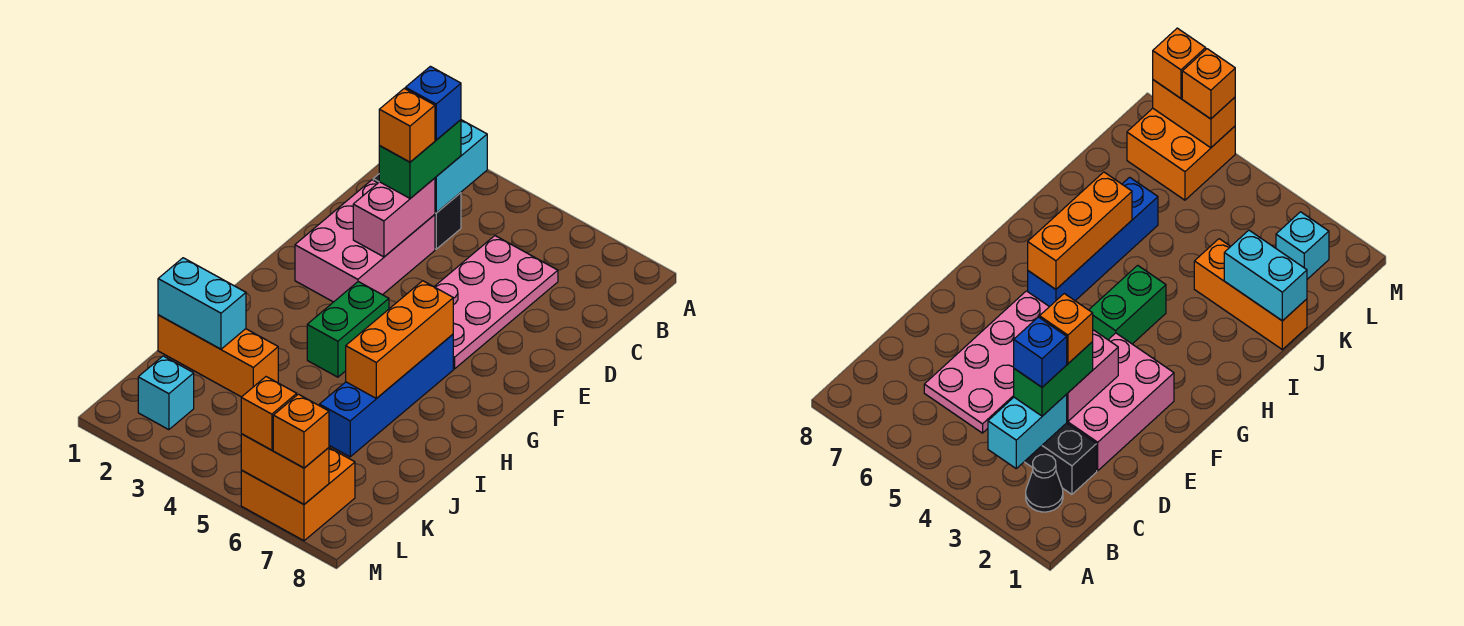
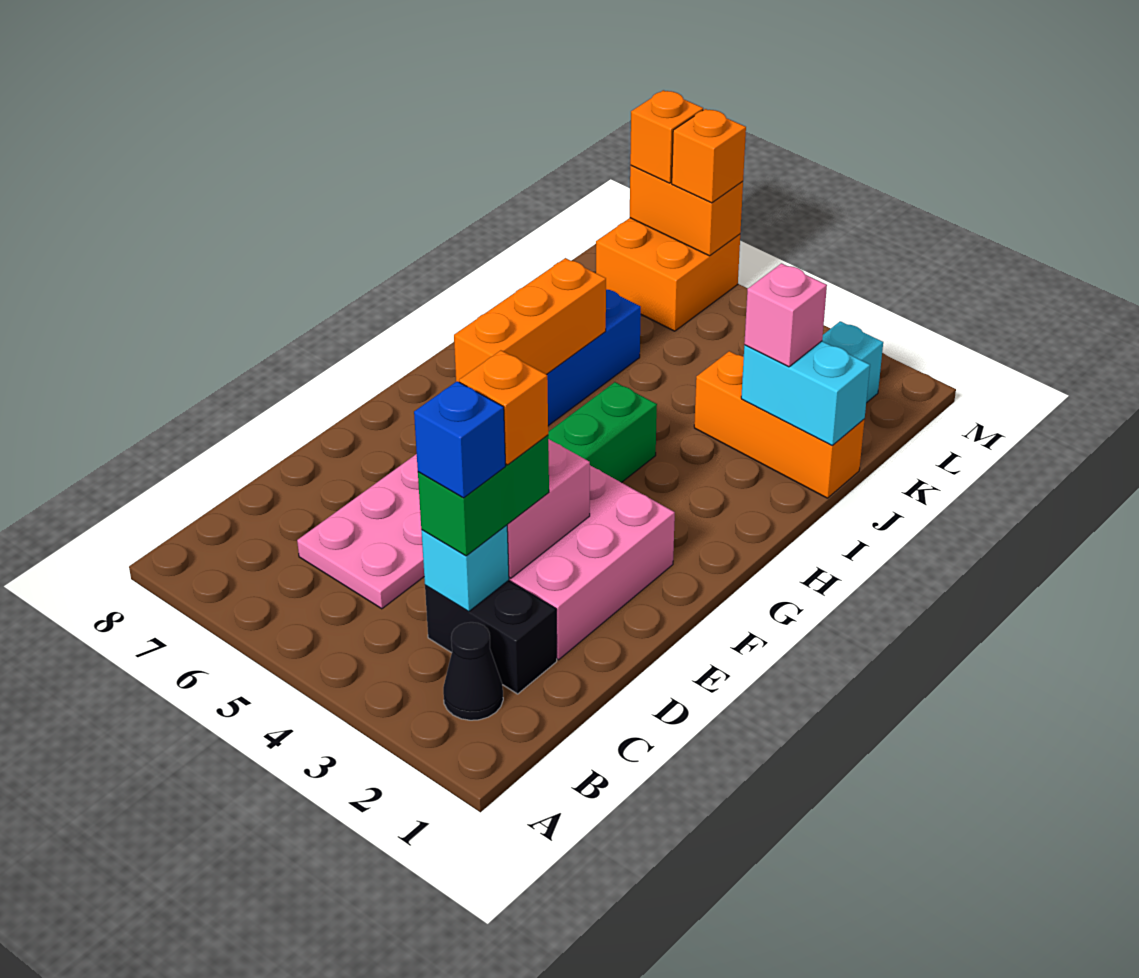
cyan brick B3:C3 level 2 -> cyan brick C3 level 2
none -> pink brick J2 level 3

